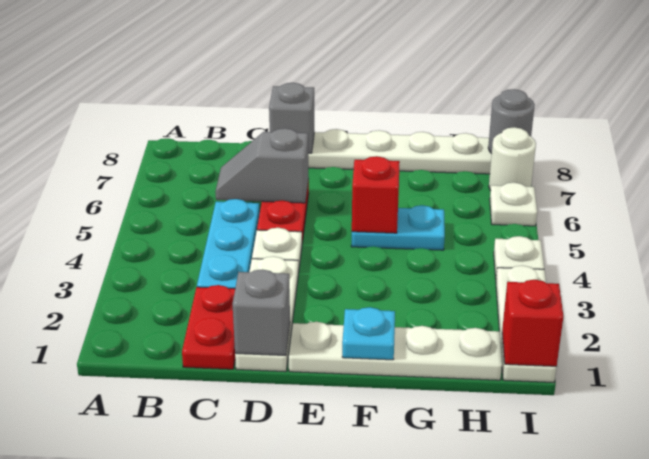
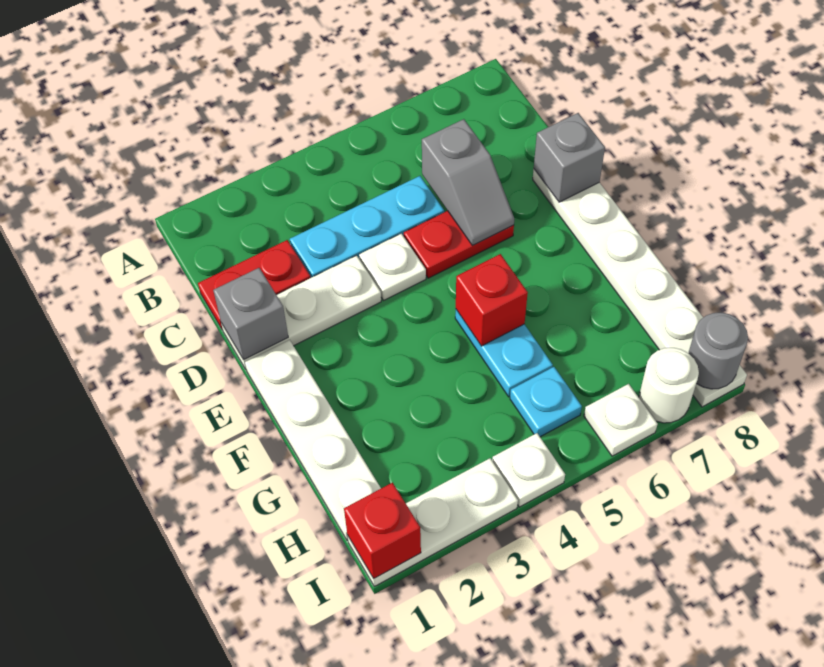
grey slope C6:D6 level 2 top D -> grey slope C6:D6 level 2 top C
cyan plate F1 level 2 -> cyan plate H5 level 1

